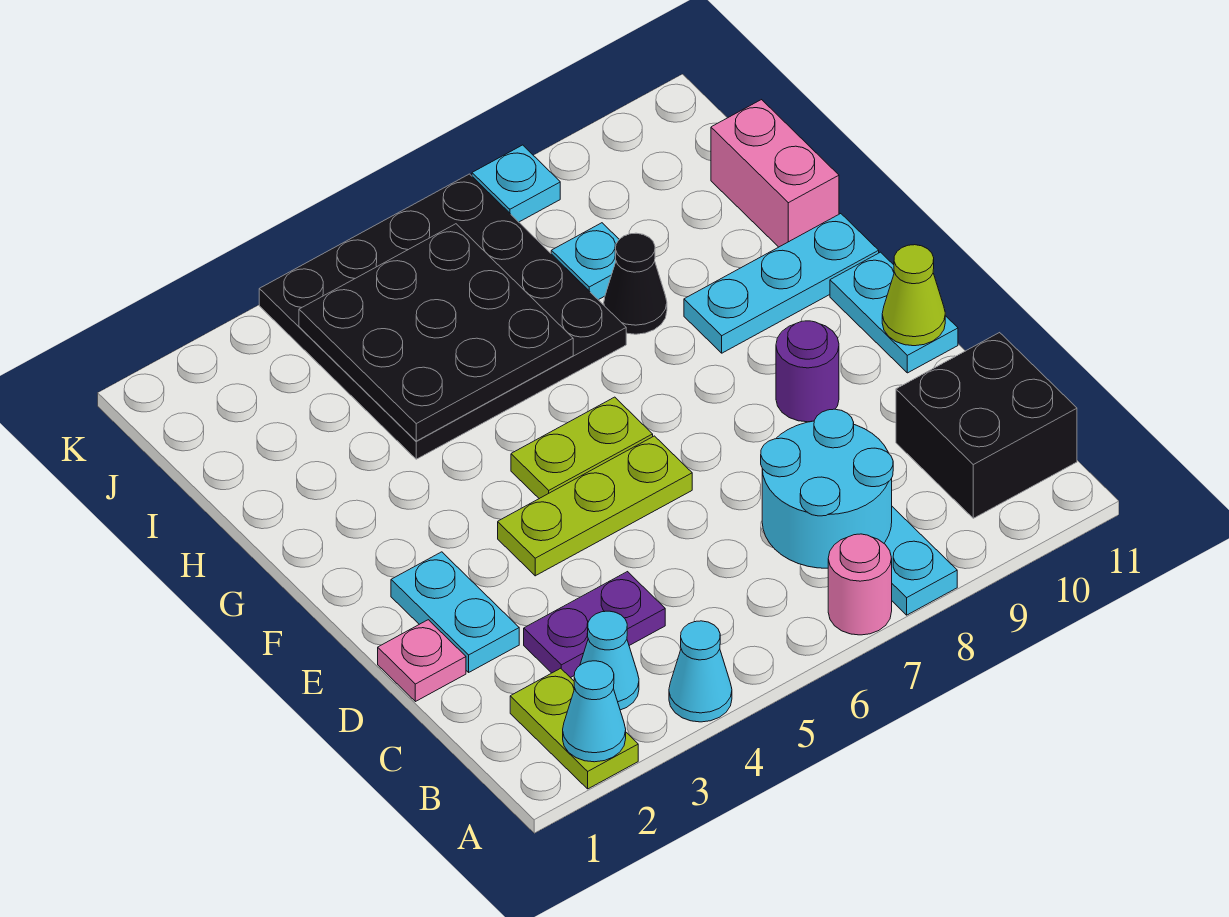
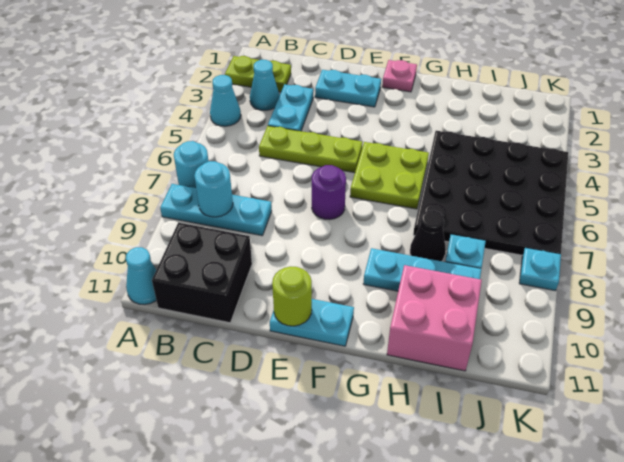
cyan cone A2 level 2 -> cyan cone A11 level 1
pink round brick A7 level 1 -> cyan round brick A7 level 1
cyan round brick B7:C8 level 2 -> cyan round brick B8 level 2
purple plate C3:C4 level 1 -> cyan plate C3:C4 level 1
pink plate D1 level 1 -> pink plate F1 level 1
lime plate E4:E6 level 1 -> lime plate C5:E5 level 1
purple round brick E9 level 1 -> purple round brick E7 level 1
lime cone E11 level 2 -> lime round brick E11 level 2
lime plate F5:F6 level 1 -> lime plate F5:G6 level 1
cyan plate G9:G11 level 1 -> cyan plate G9:I9 level 1
black plate H4:J6 level 2 -> none
pink brick H11:I11 level 1 -> pink brick H10:I11 level 1

